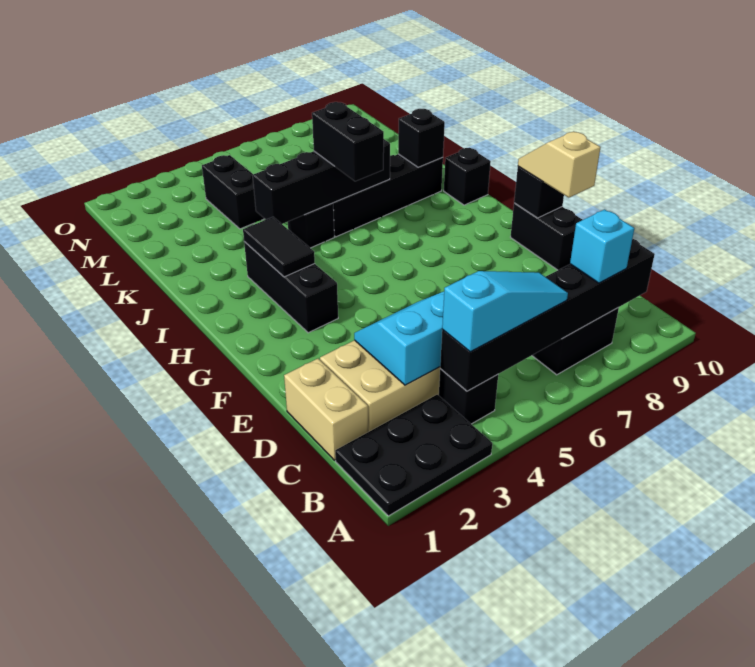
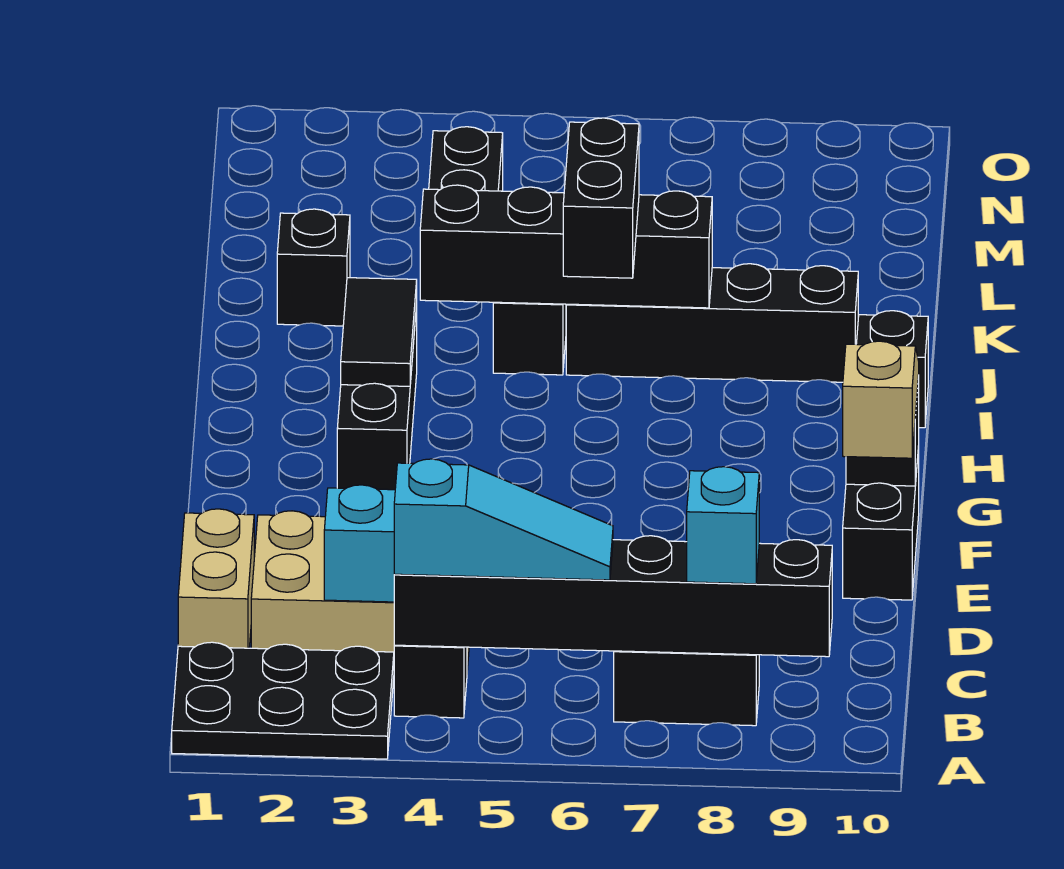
black brick J9 level 2 -> black brick K2 level 1

